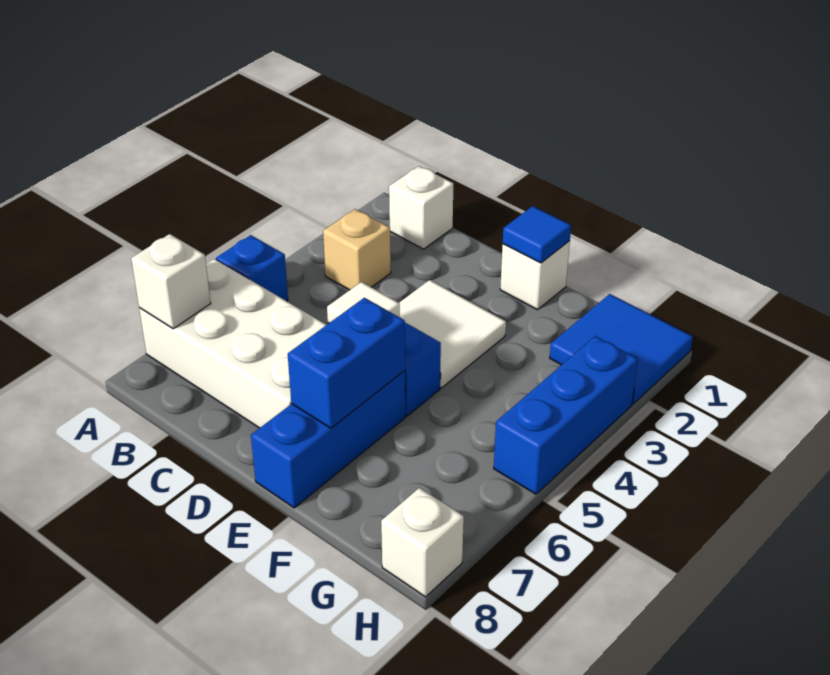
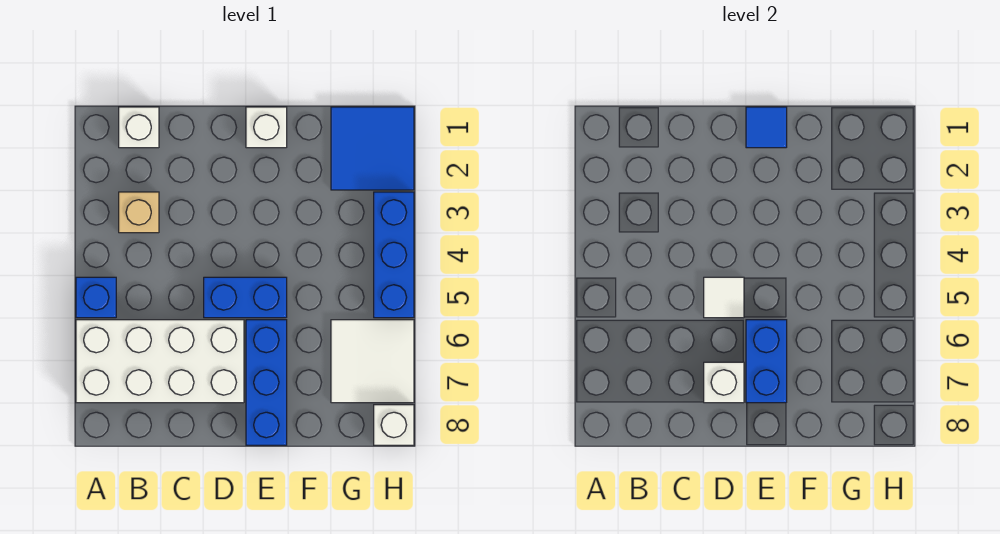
white brick A7 level 2 -> white brick D7 level 2
white tile D3:E4 level 1 -> white tile G6:H7 level 1

